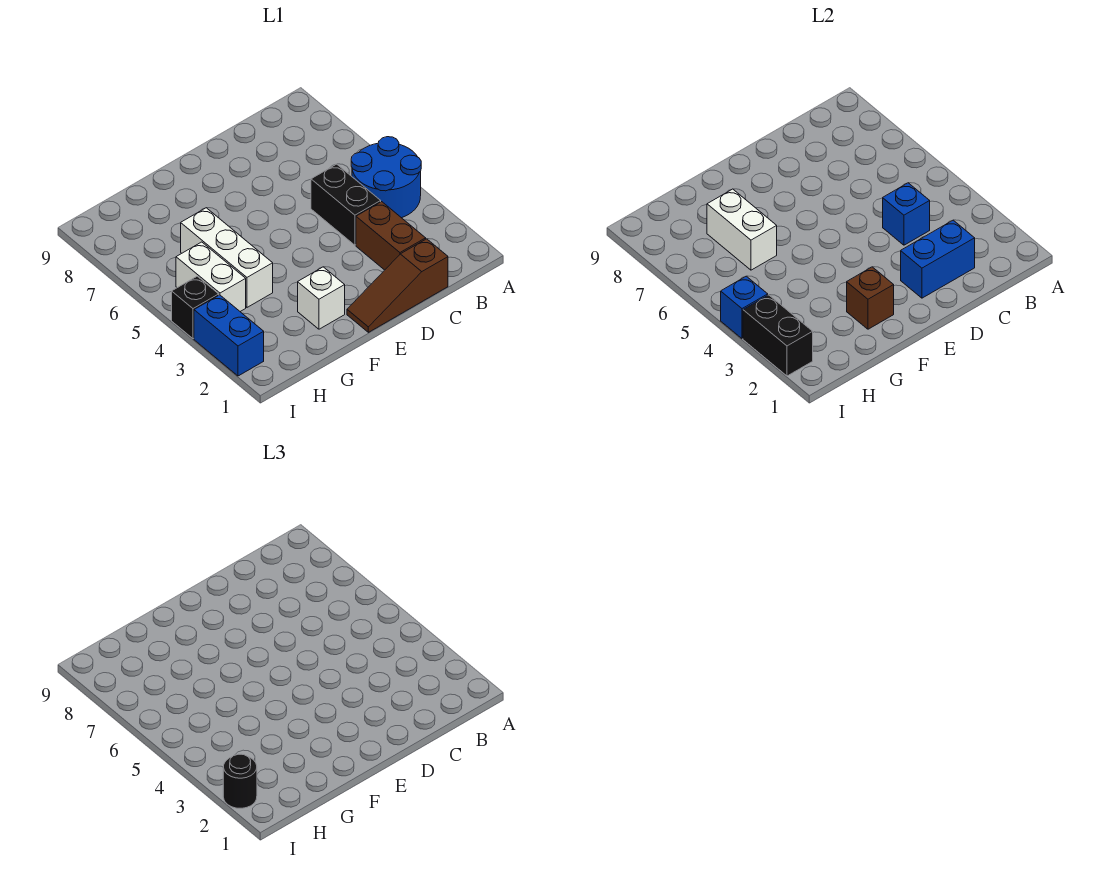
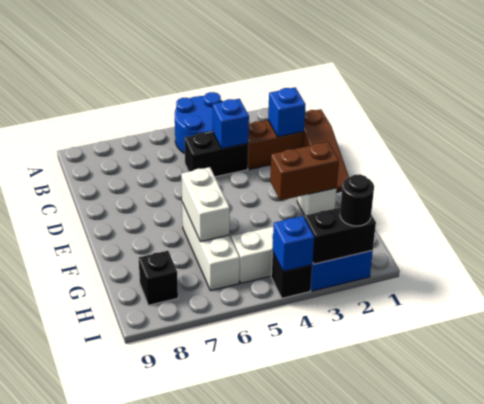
blue brick C2:D2 level 2 -> blue brick C2 level 2
brown brick F2 level 2 -> brown brick F2:F3 level 2
white brick G4:G6 level 1 -> white brick F6:H6 level 1
white brick G6:G7 level 2 -> white brick F6:G6 level 2
none -> black brick H8 level 1

